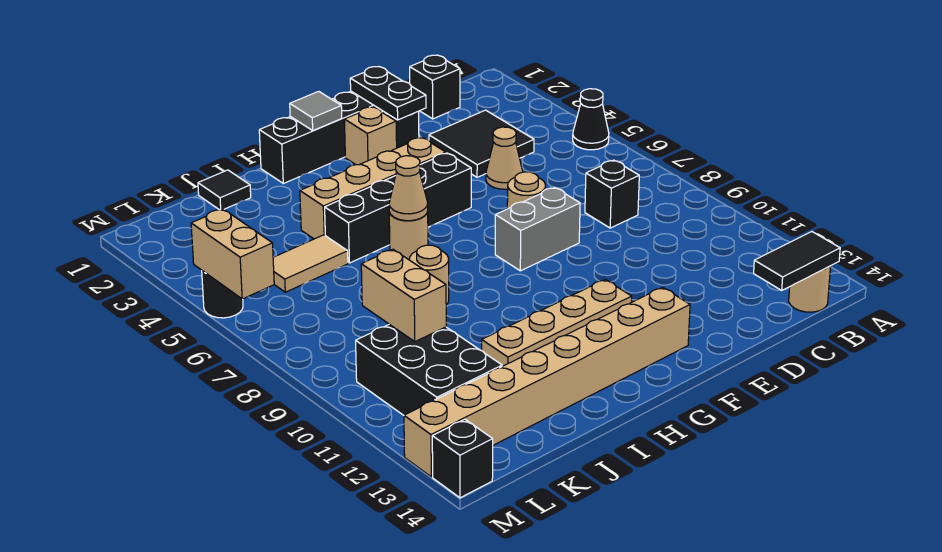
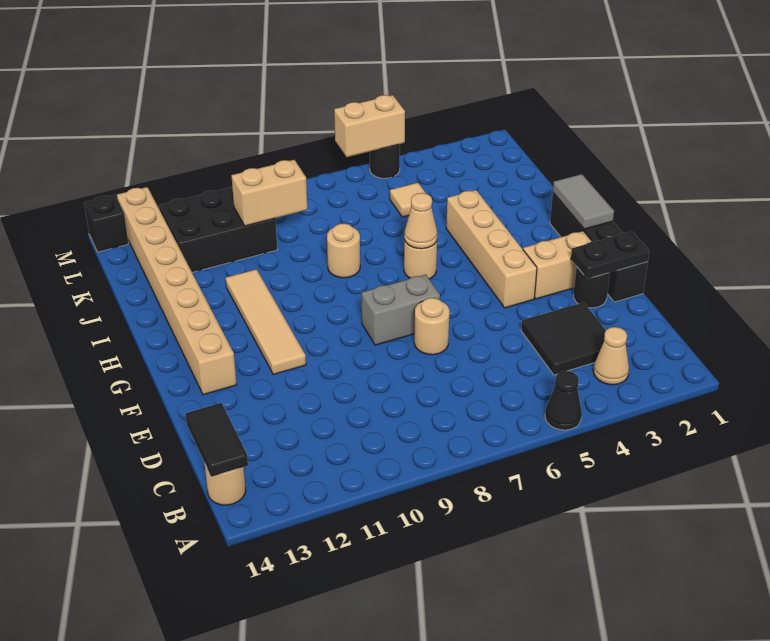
black brick C1 level 1 -> none
black brick C8 level 1 -> none
tan cone D5 level 1 -> tan cone B3 level 1
grey brick E8:F8 level 1 -> grey brick F7:F8 level 1
tan brick F2 level 1 -> tan brick F2:F3 level 1
black brick F5:I5 level 1 -> none
tan plate F11:I11 level 1 -> tan tile F11:I11 level 1
grey tile G1 level 2 -> grey tile G1:H1 level 2
black tile J1 level 1 -> none
tan tile J5:K5 level 1 -> tan tile K5 level 1

